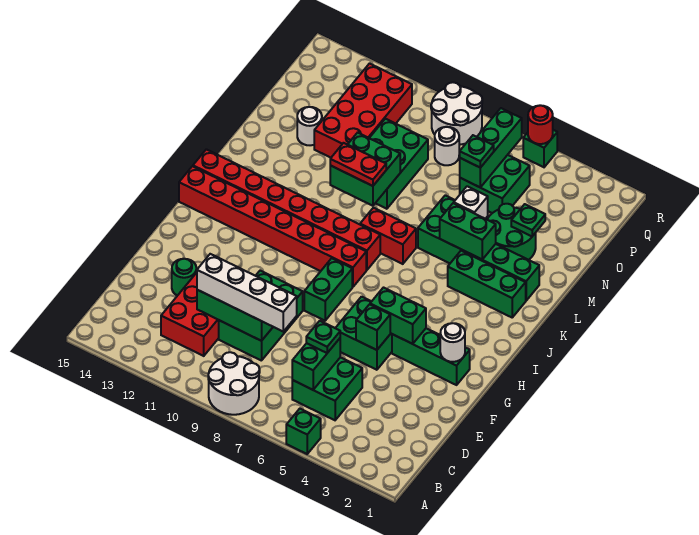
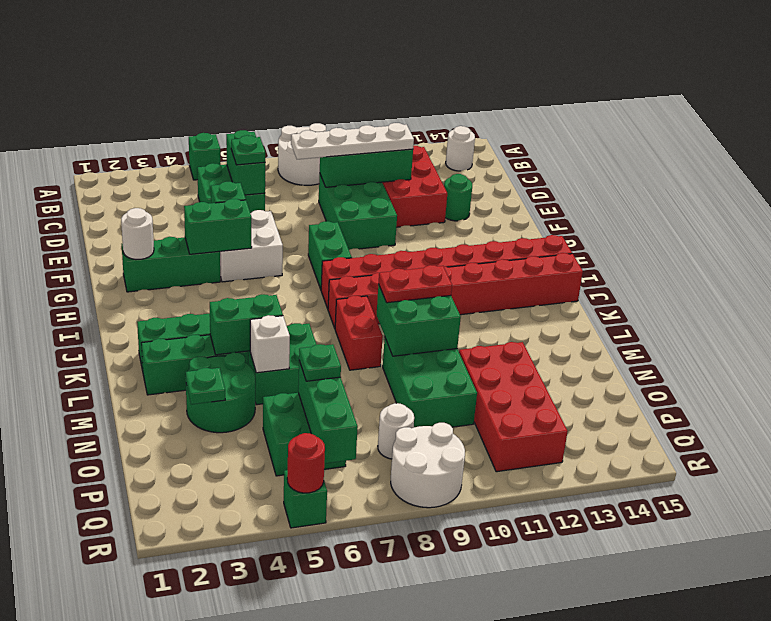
white brick D8:D11 level 3 -> white plate D8:D11 level 3
green brick F5:G6 level 1 -> white brick F5:G6 level 1
red brick K7:K8 level 1 -> red brick K8:L8 level 1
white round brick N13 level 1 -> white round brick B14 level 1

